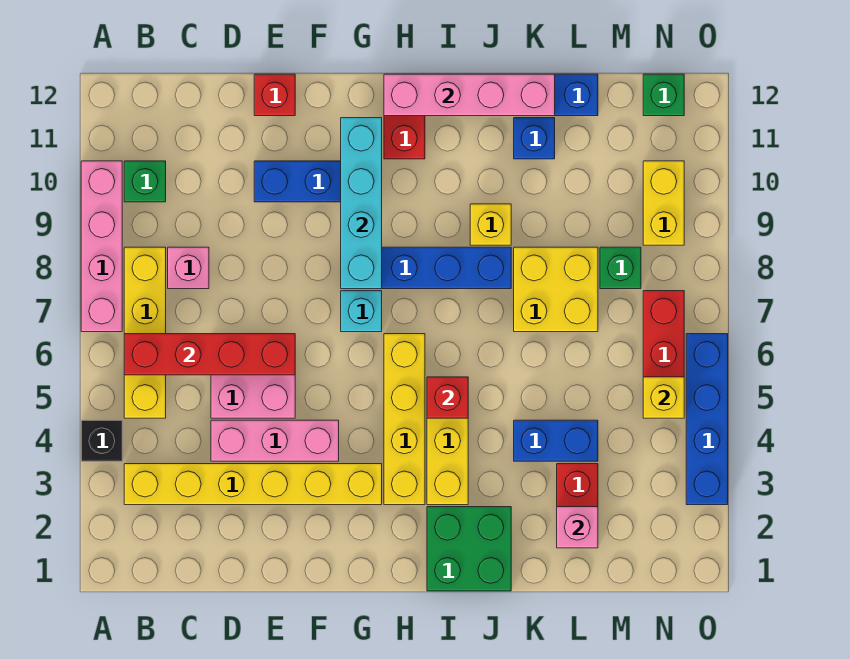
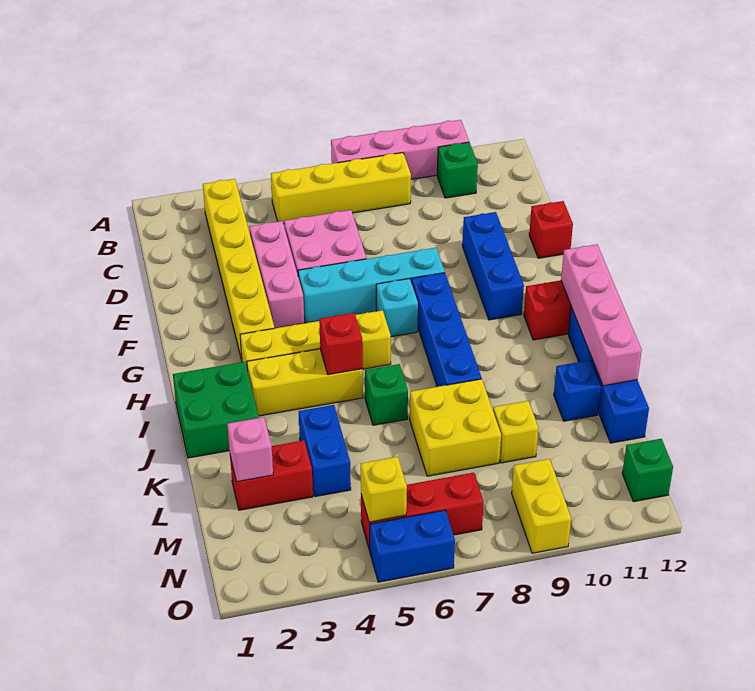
black brick A4 level 1 -> none
red brick B6:E6 level 2 -> none
pink brick C8 level 1 -> none
cyan brick G8:G11 level 2 -> cyan brick F5:F8 level 1
yellow brick J9 level 1 -> yellow brick L9 level 1
green brick M8 level 1 -> green brick J6 level 1
yellow brick N9:N10 level 1 -> yellow brick N9:O9 level 1
blue brick O3:O6 level 1 -> blue brick O5:O6 level 1

